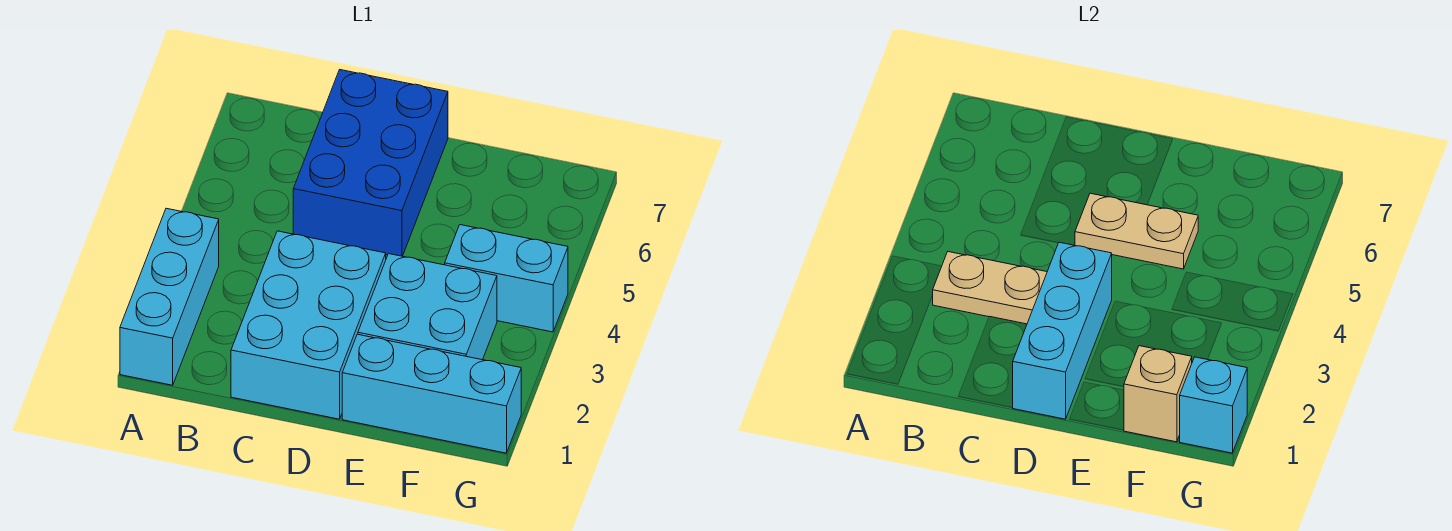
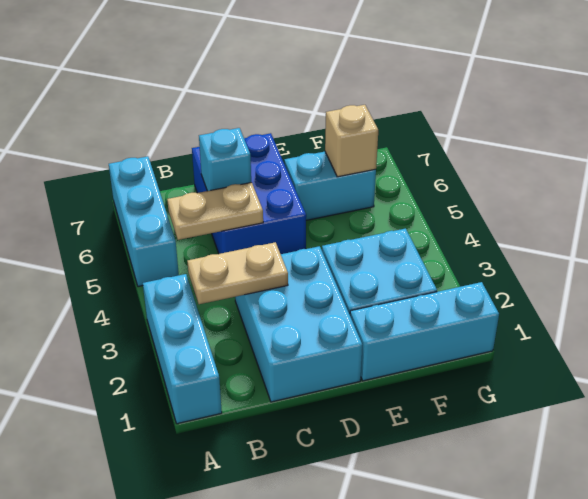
cyan brick D1:D3 level 2 -> cyan brick A5:A7 level 1
tan plate D5:E5 level 2 -> tan plate B5:C5 level 2
tan brick F1 level 2 -> tan brick F6 level 2
cyan brick F4:G4 level 1 -> cyan brick E6:F6 level 1
cyan brick G1 level 2 -> cyan brick C6 level 2

